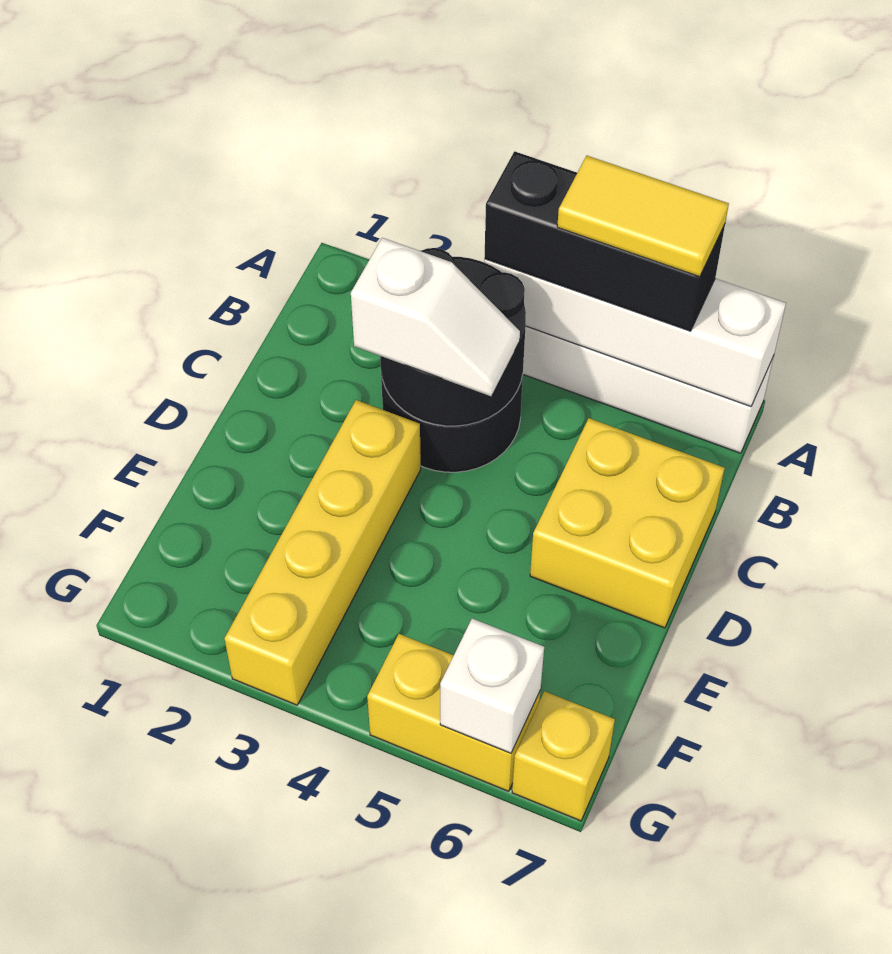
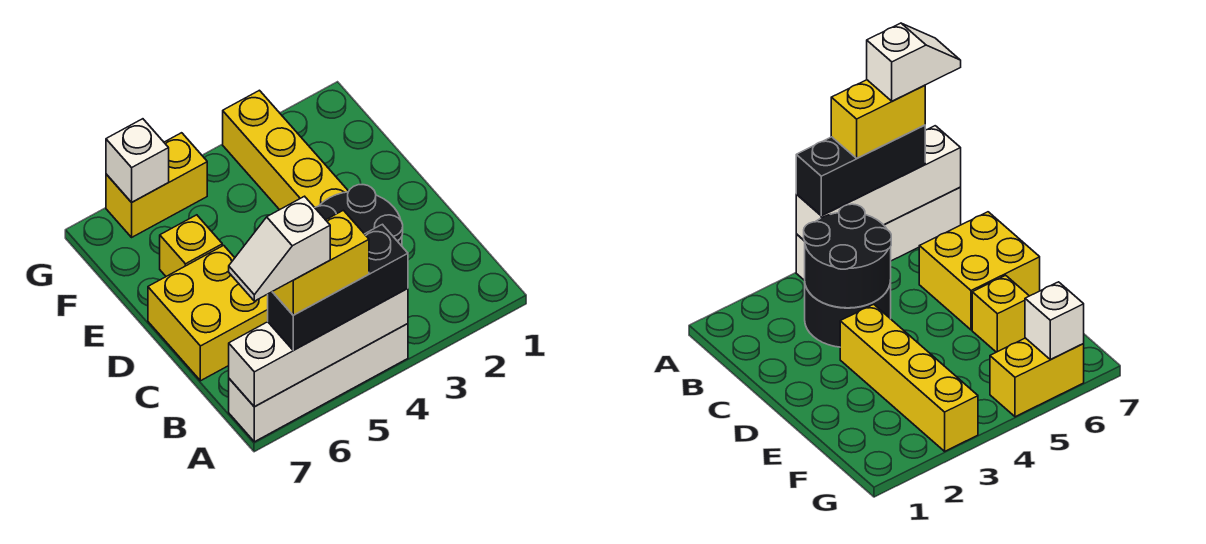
yellow tile A5:A6 level 4 -> yellow brick A5:A6 level 4
white slope C3:C4 level 3 top 3 -> white slope A6:A7 level 5 top 6
yellow brick G7 level 1 -> yellow brick E6 level 1

